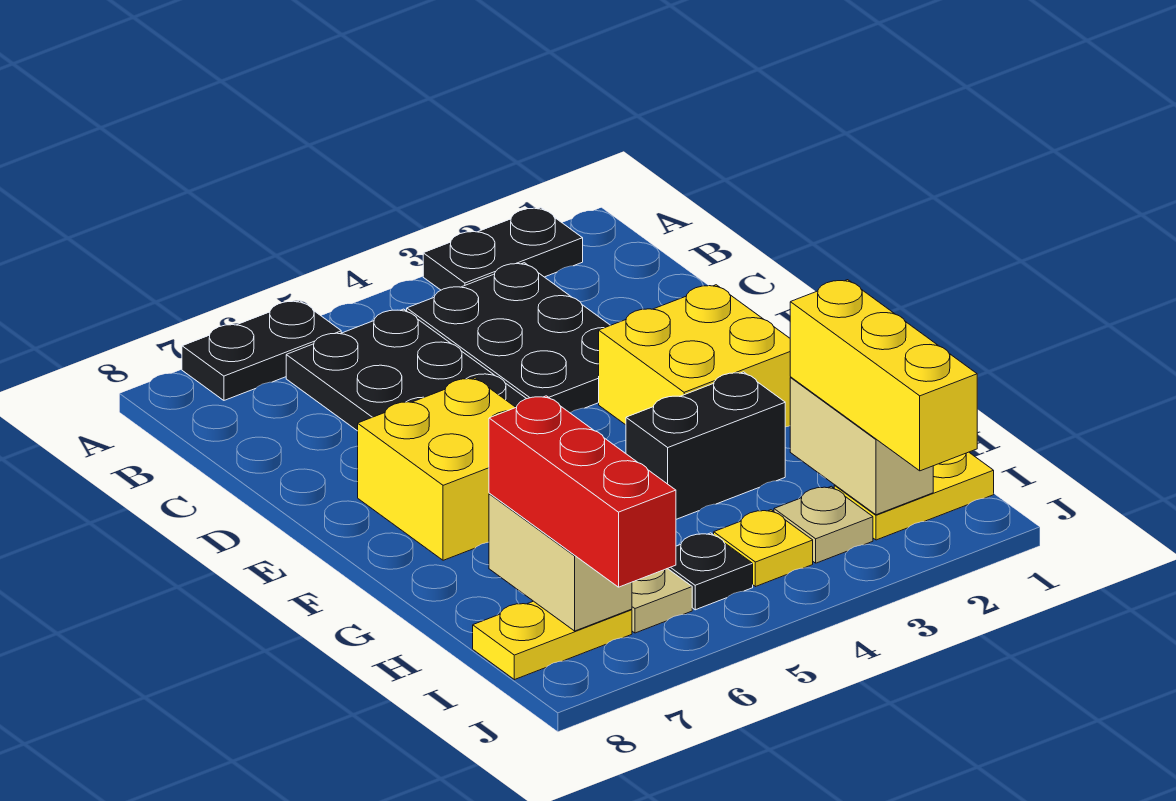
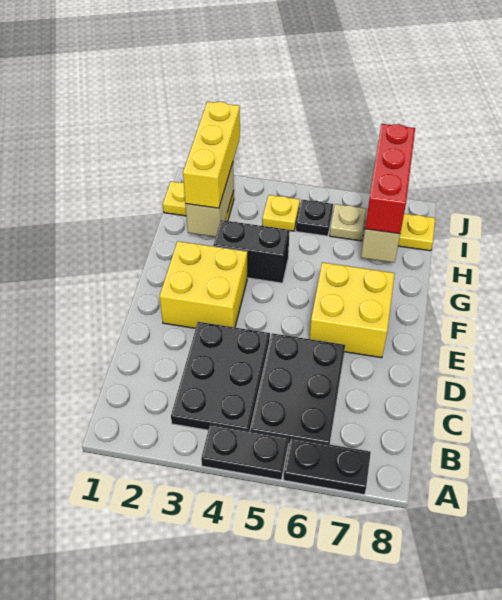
black plate A2:A3 level 1 -> black plate A4:A5 level 1
tan plate I3 level 1 -> none

